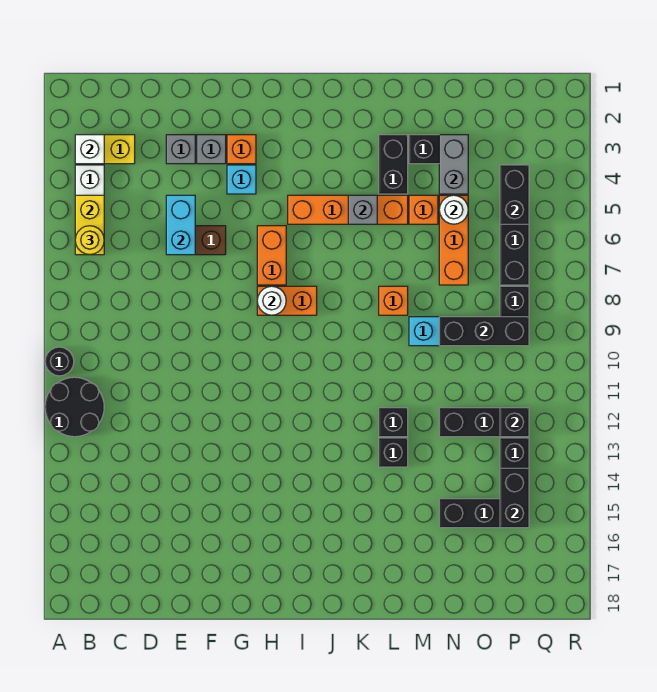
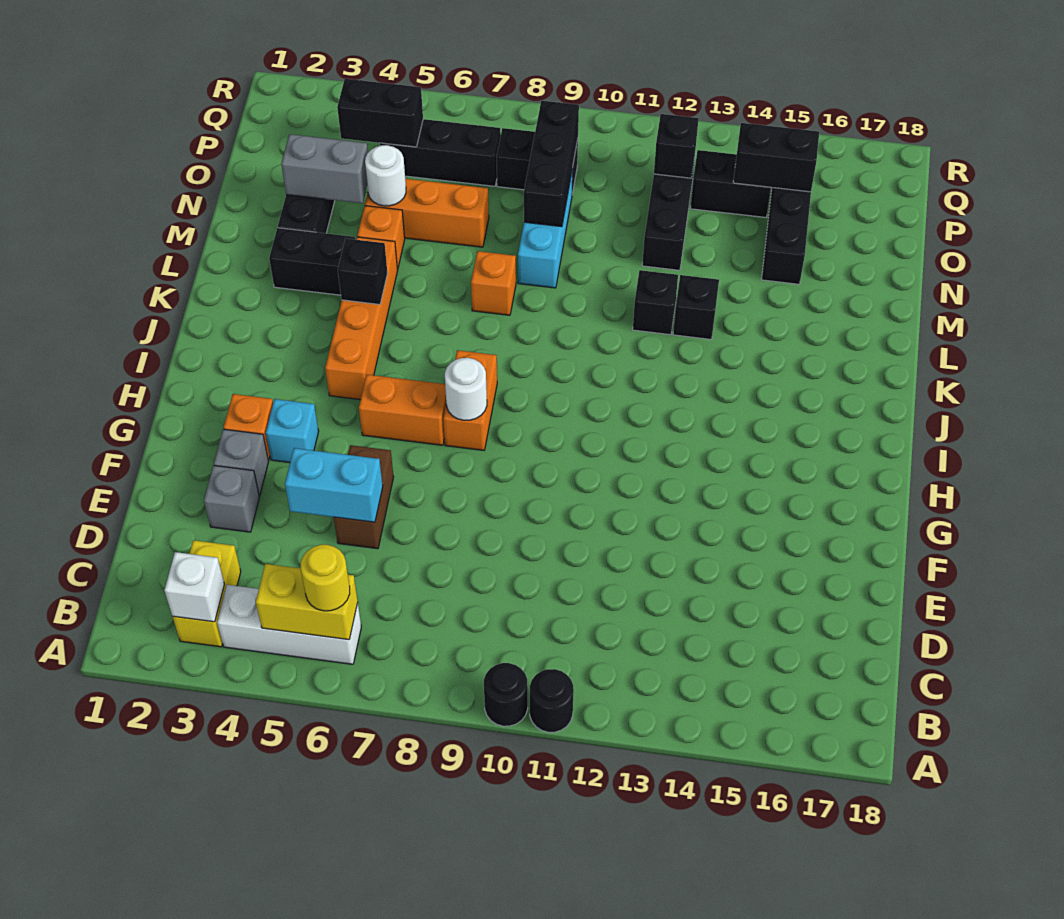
black round brick A11:B12 level 1 -> black round brick A11 level 1
grey brick K5 level 2 -> black brick K5 level 2

